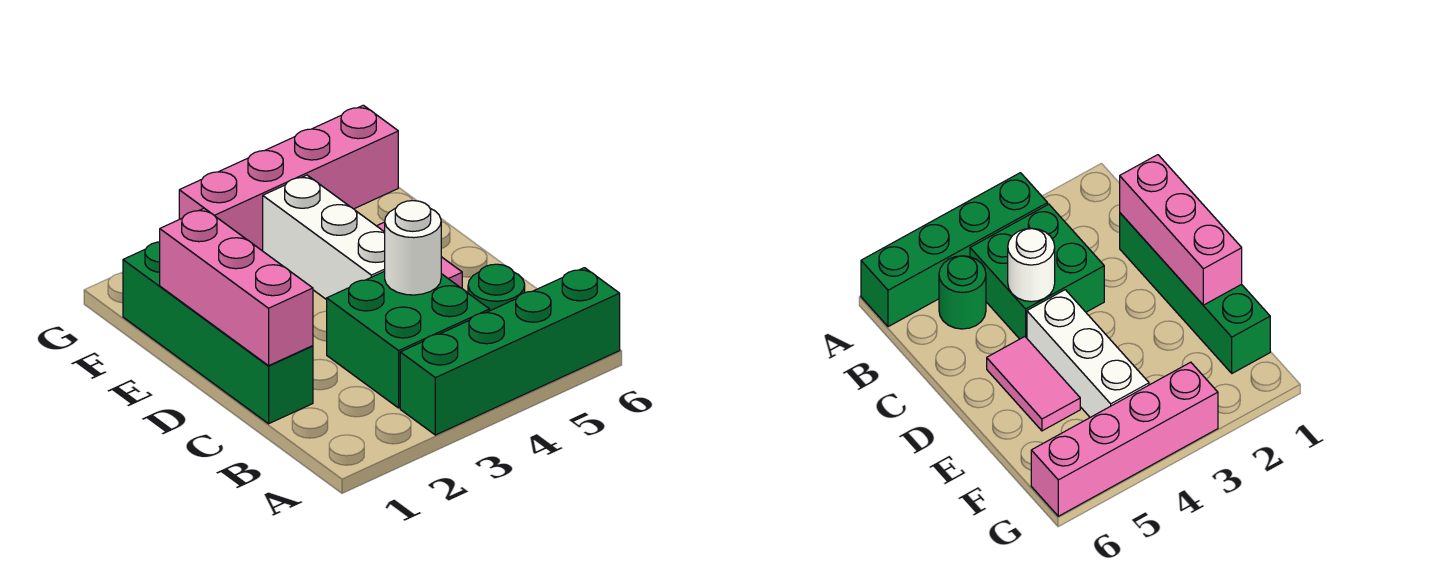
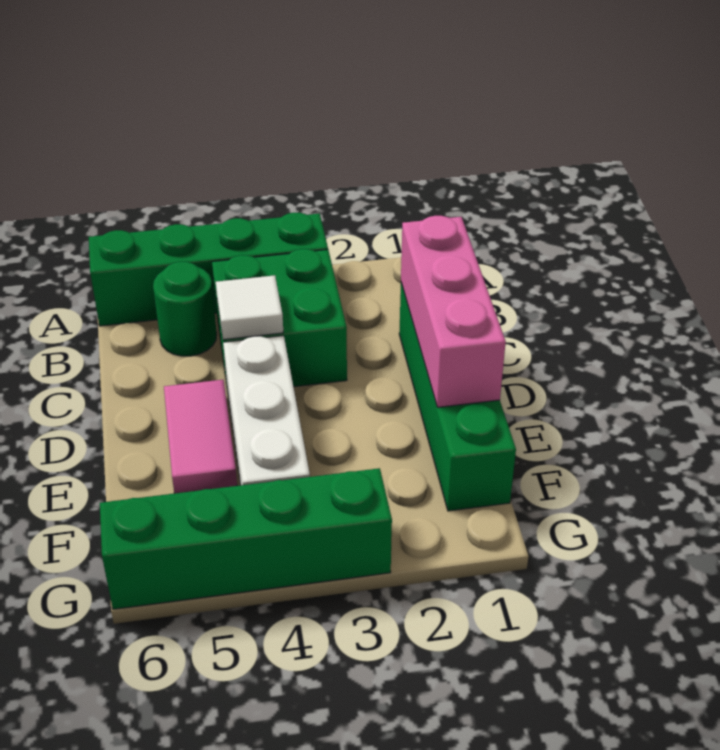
white round brick C4 level 2 -> white tile C4 level 2
pink brick G3:G6 level 1 -> green brick G3:G6 level 1

